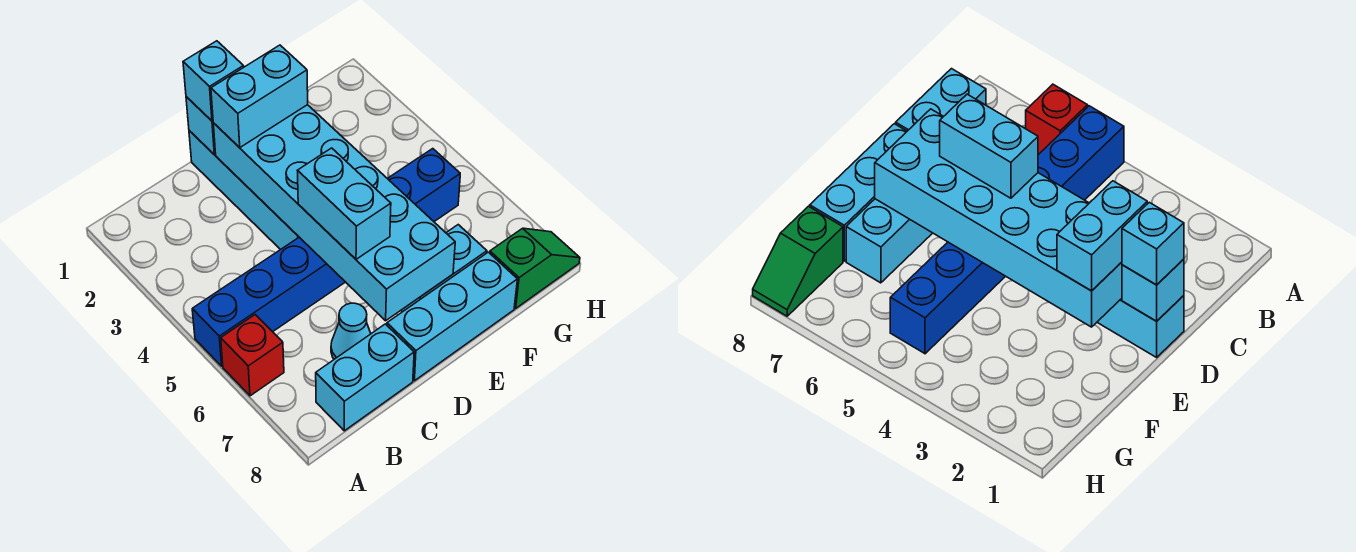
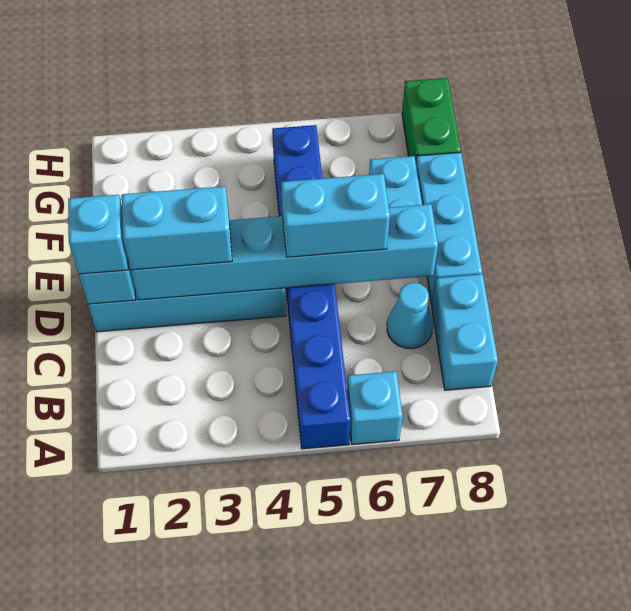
red brick A6 level 1 -> cyan brick A6 level 1
cyan brick D2:E7 level 2 -> cyan brick D2:D7 level 2
cyan brick D2:E2 level 3 -> cyan brick D2:D3 level 3
green slope G8:H8 level 1 top G -> green brick G8:H8 level 1

